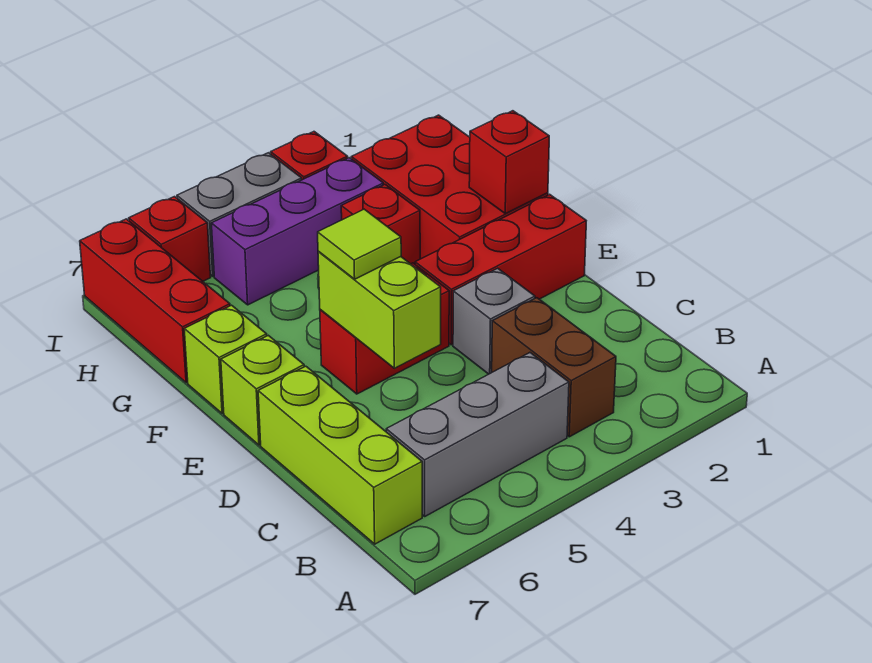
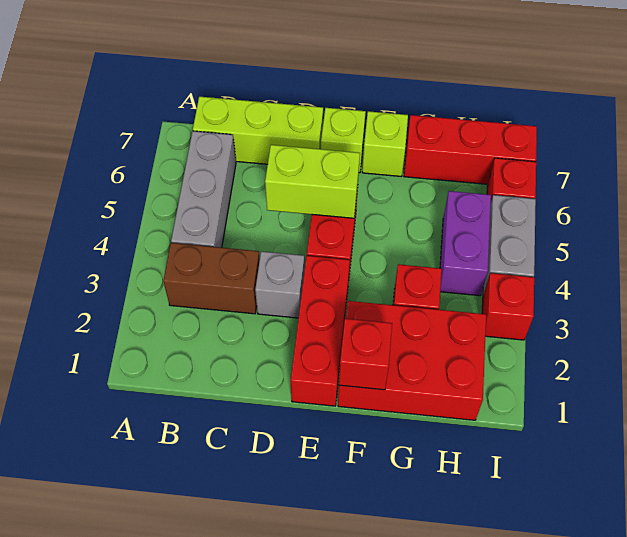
lime tile E5 level 3 -> none
purple brick H3:H5 level 1 -> purple brick H4:H5 level 1

